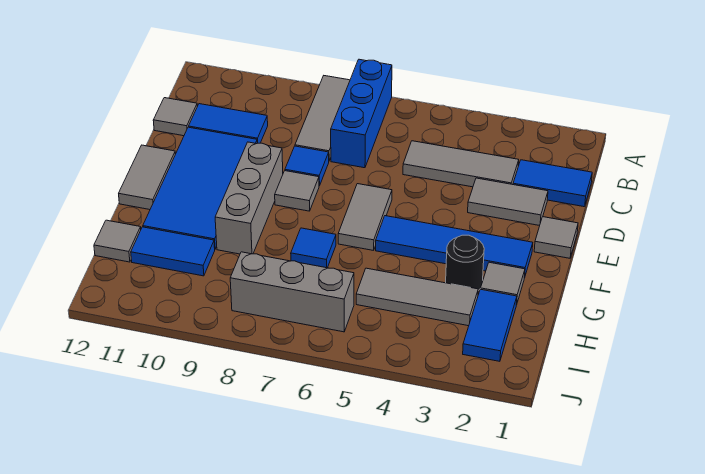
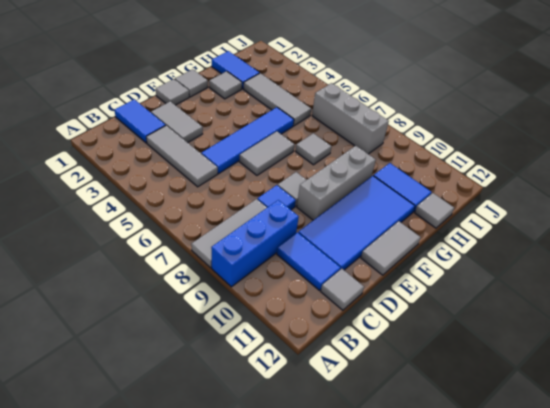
blue brick A7:C7 level 1 -> blue brick A9:C9 level 1
none -> grey tile F1 level 1
blue tile F2:F5 level 1 -> blue tile D5:G5 level 1
black round brick G3 level 1 -> none
blue tile G7 level 1 -> grey tile G7 level 1
blue tile H2:I2 level 1 -> blue tile H1:H2 level 1

